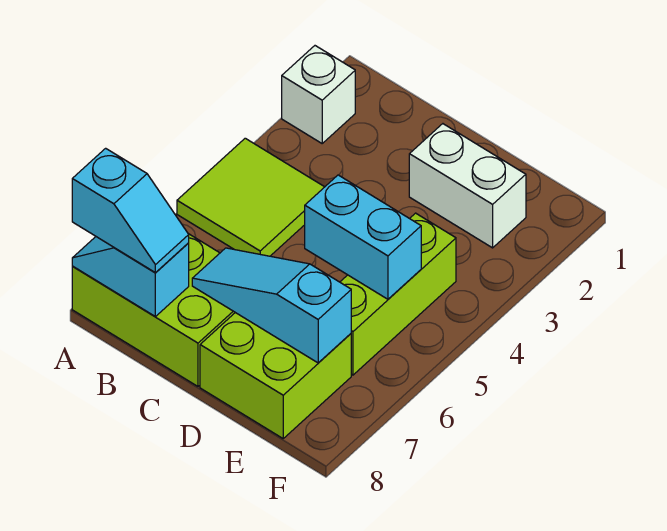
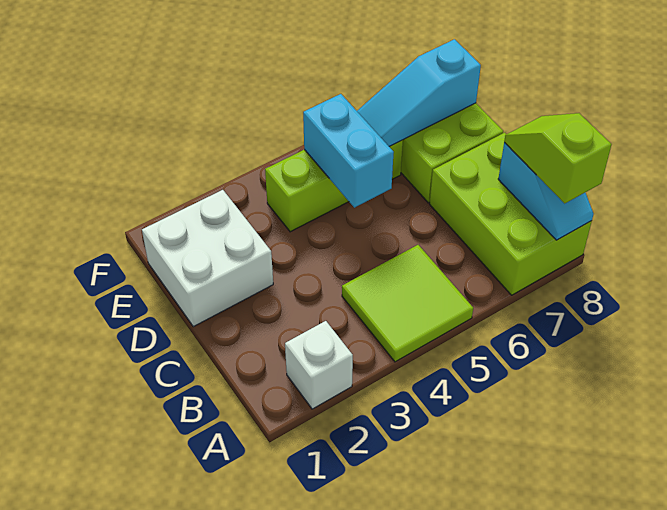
cyan slope A8:B8 level 3 top A -> lime slope A8:B8 level 3 top A
cyan slope C7:E7 level 2 top E -> cyan slope E6:E8 level 2 top 8
white brick D2:E2 level 1 -> white brick D1:E2 level 1

